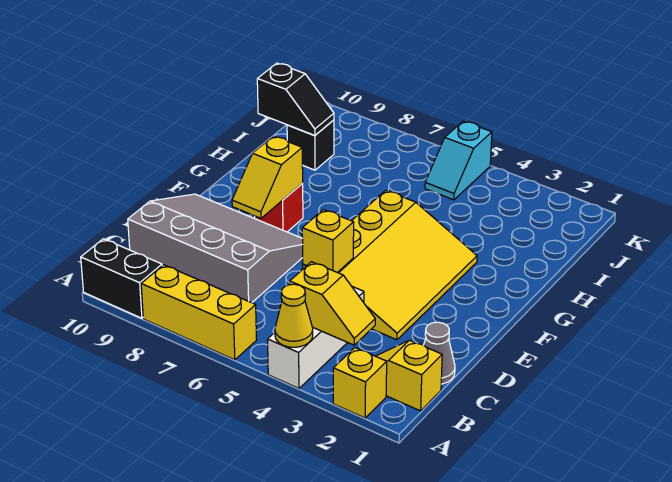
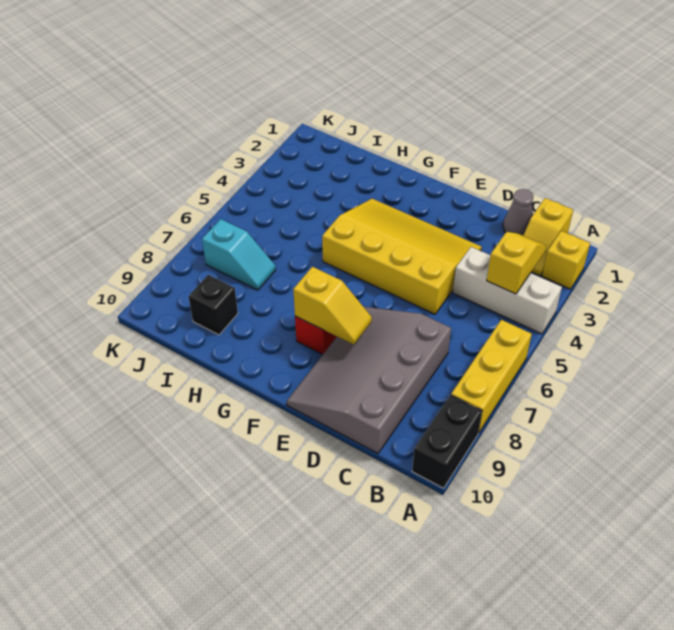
yellow cone A4 level 2 -> none
yellow brick D5 level 2 -> none
black slope I9:I10 level 2 top 10 -> none
cyan slope J5:K5 level 1 top K -> cyan slope I7:J7 level 1 top J

